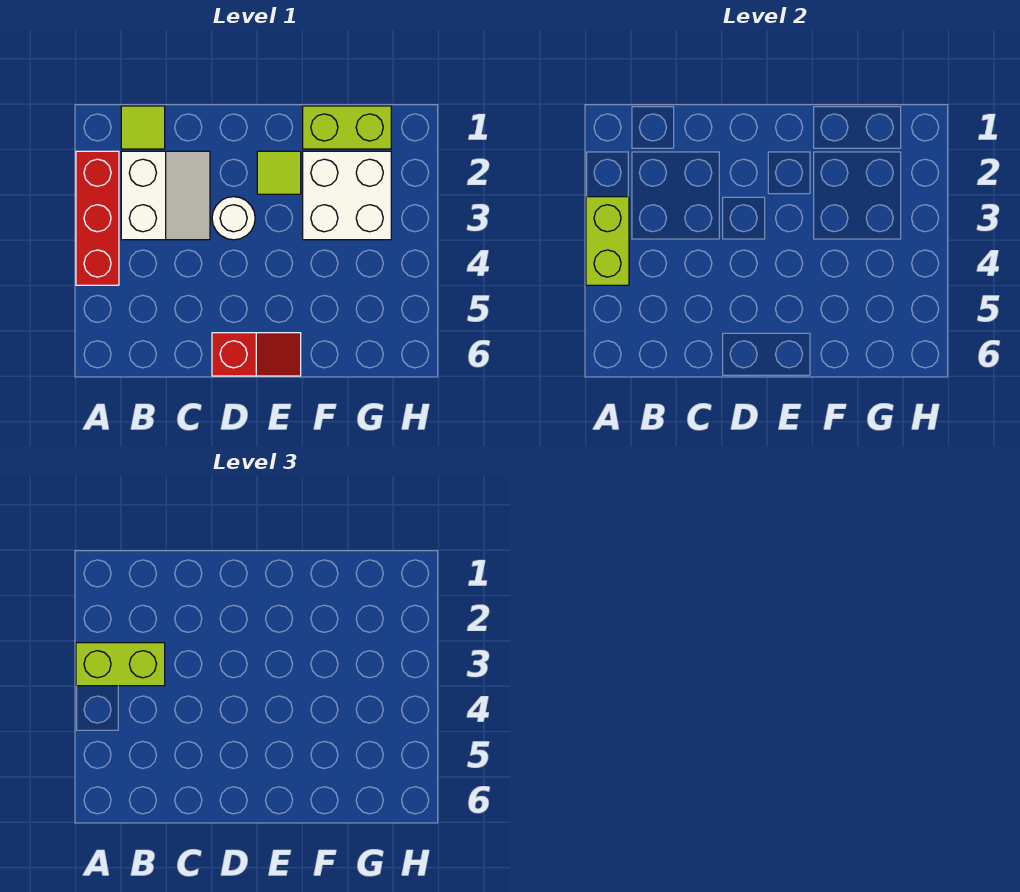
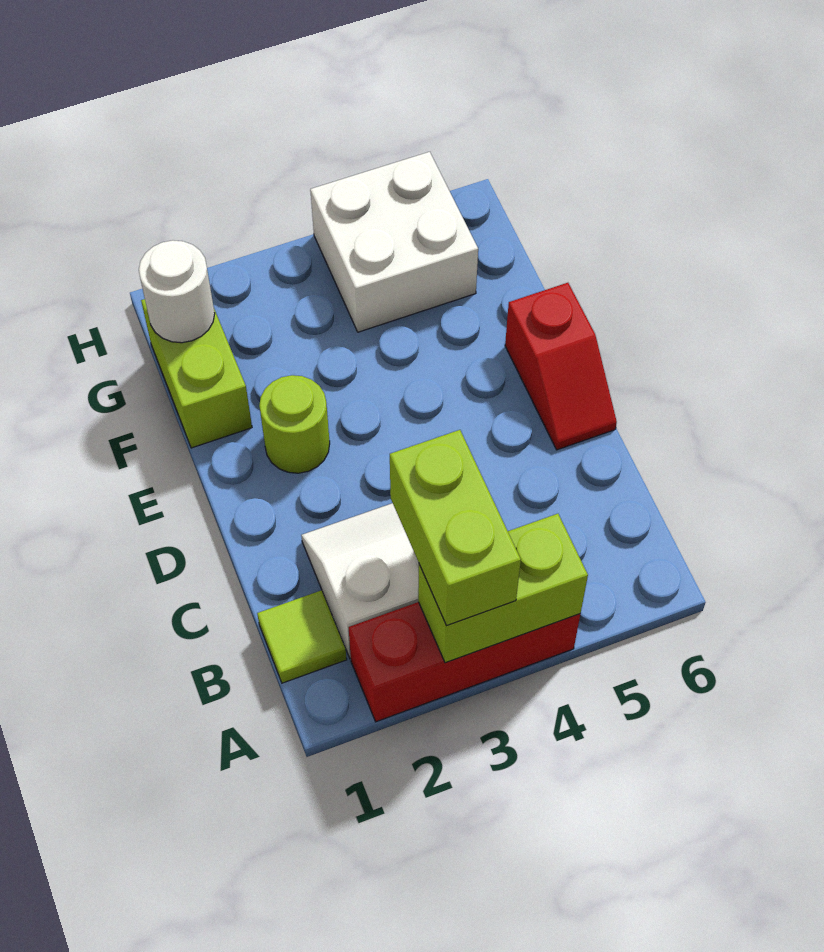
white round brick D3 level 1 -> white round brick G1 level 2
red slope D6:E6 level 1 top D -> red slope D6:E6 level 1 top E
lime tile E2 level 1 -> lime round brick E2 level 1
white brick F2:G3 level 1 -> white brick G4:H5 level 1

